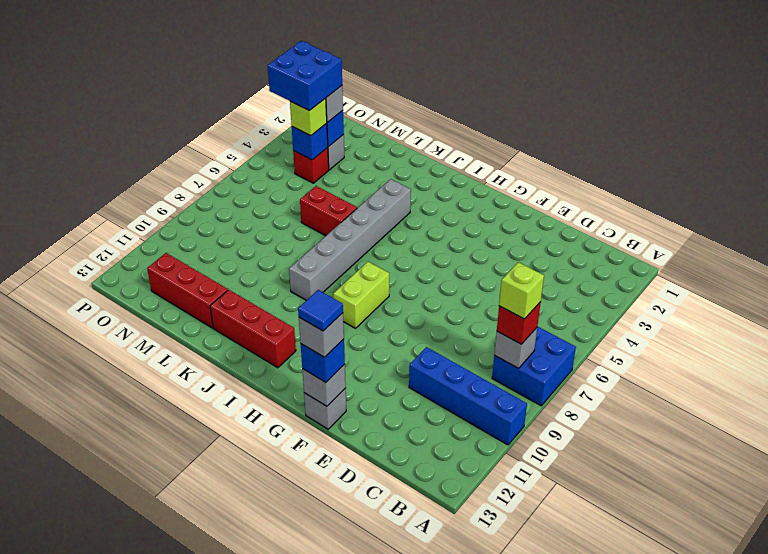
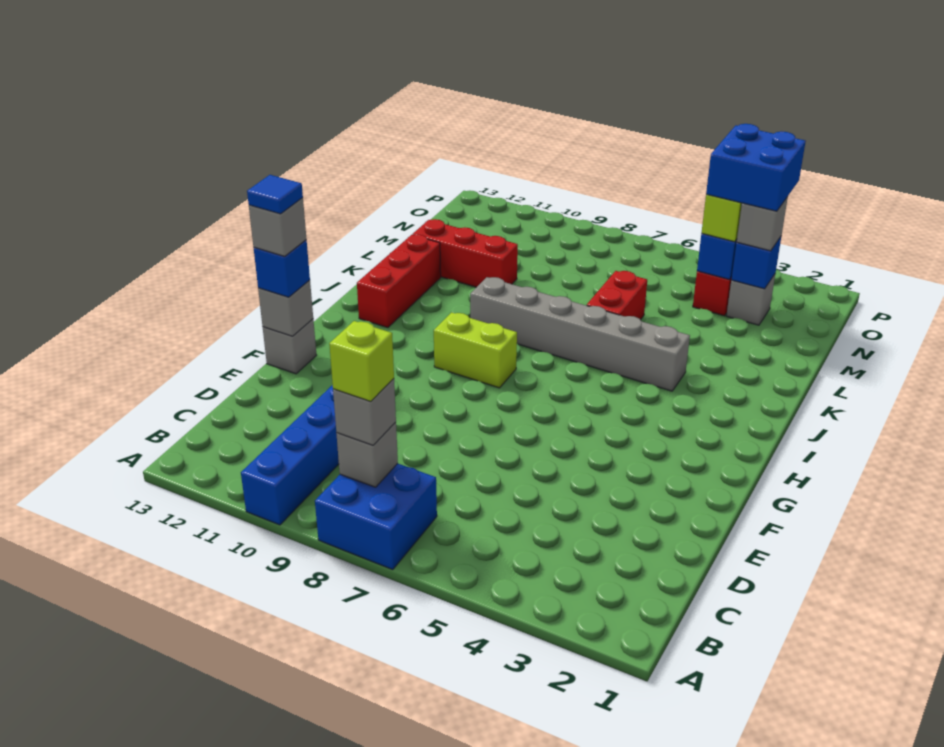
red brick B8 level 3 -> grey brick B8 level 3
red brick L12:N12 level 1 -> red brick L10:L12 level 1

